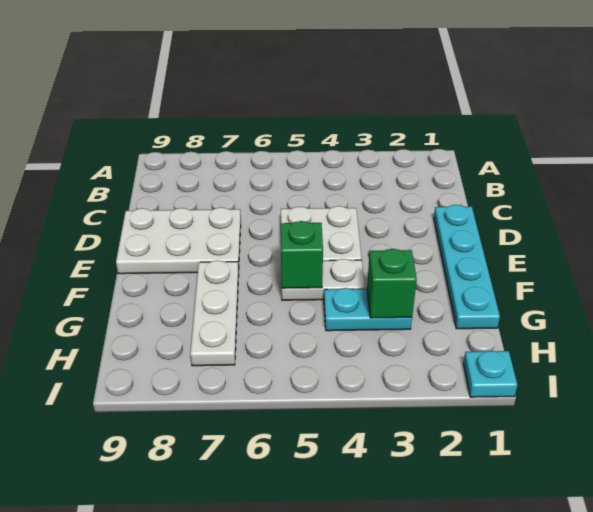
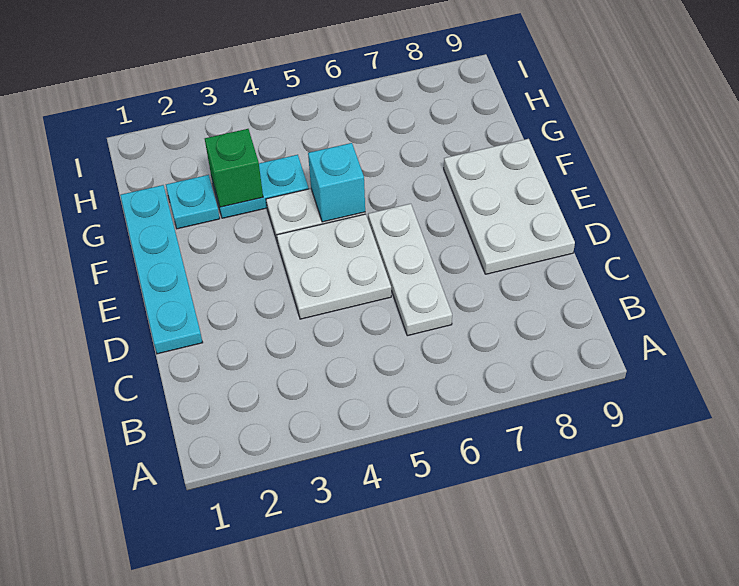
white plate D7:E9 level 1 -> white plate D8:F9 level 1
green brick F5 level 2 -> cyan brick F5 level 2
white plate F7:H7 level 1 -> white plate C6:E6 level 1
cyan plate I1 level 1 -> cyan plate G2 level 1

